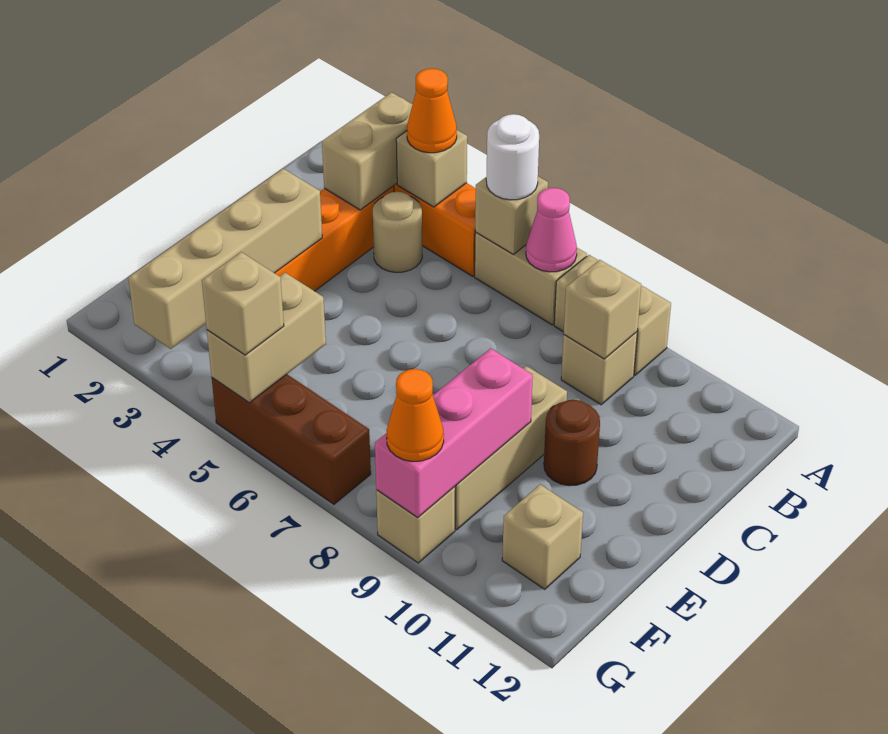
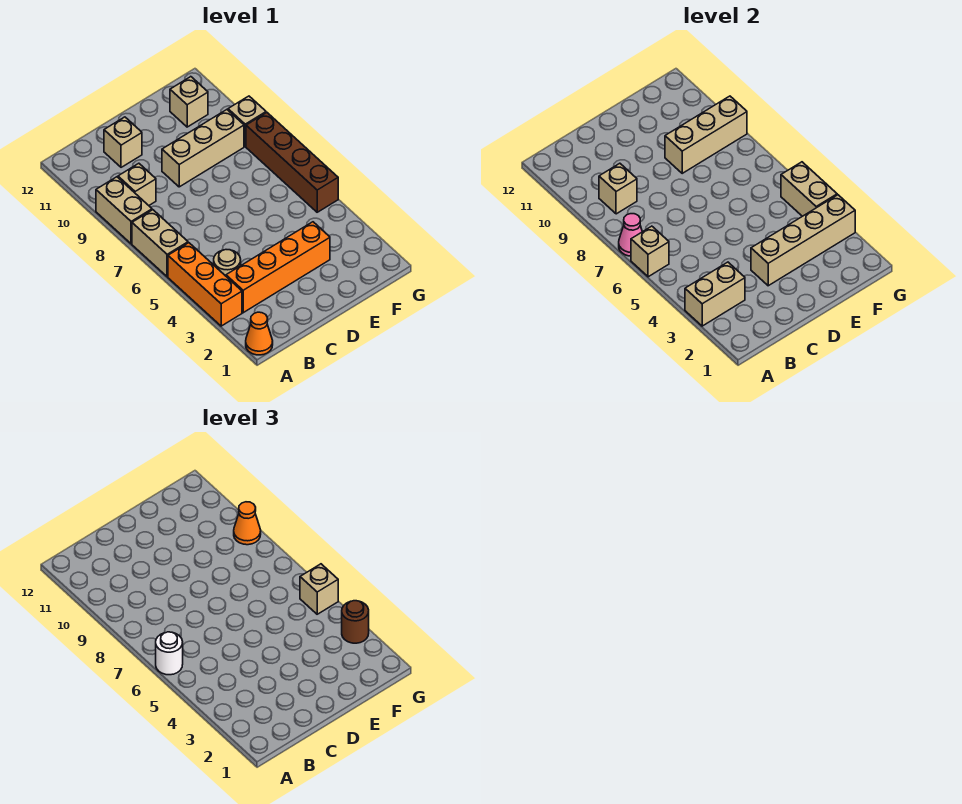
tan brick A4 level 2 -> tan brick C11 level 1
orange cone A4 level 3 -> orange cone A1 level 1
brown round brick D10 level 1 -> brown round brick G3 level 3
pink brick E9:G9 level 2 -> tan brick E9:G9 level 2
tan brick F5:G5 level 2 -> tan brick G4:G5 level 2
brown brick G5:G7 level 1 -> brown brick G5:G8 level 1

